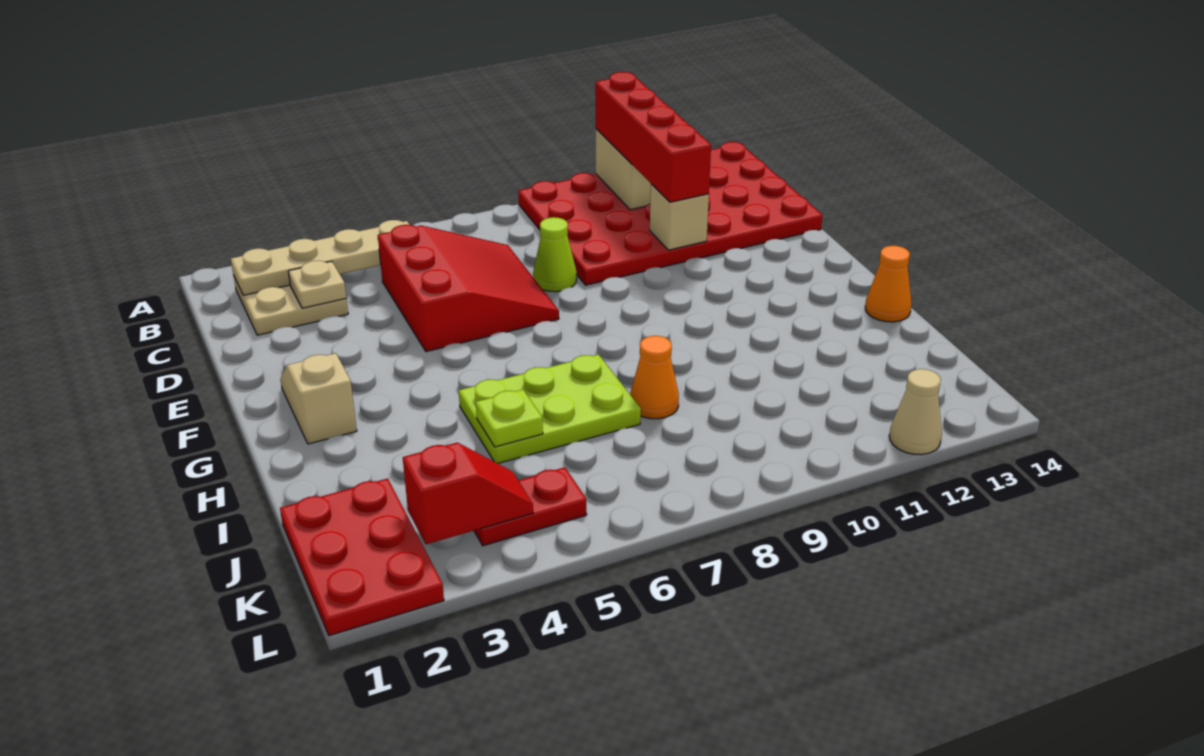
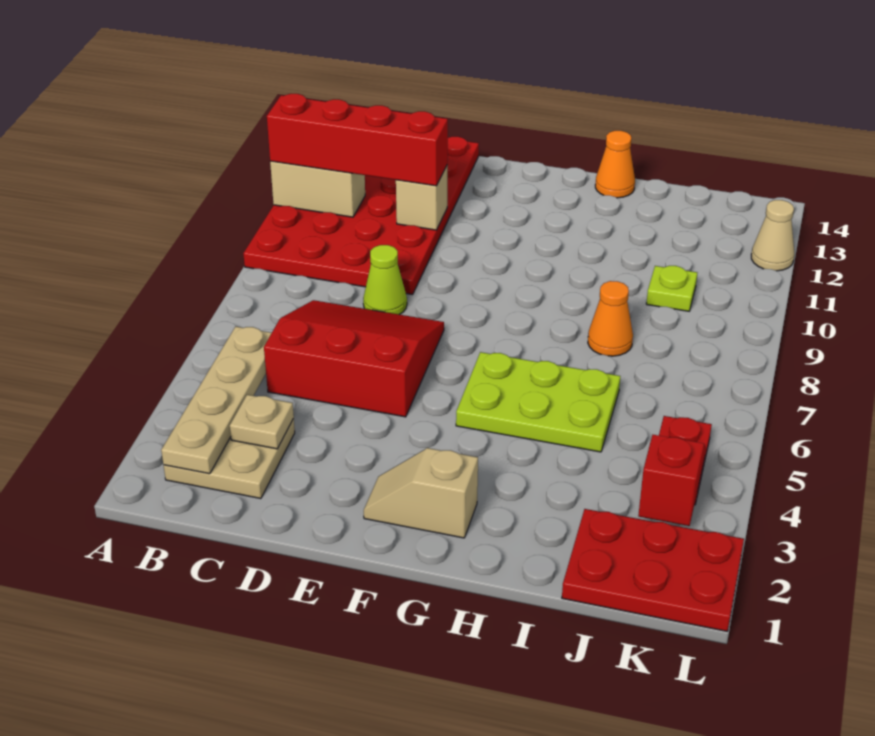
lime plate H5:I7 level 1 -> lime plate G5:I6 level 1
lime plate I5 level 2 -> lime plate J10 level 1

